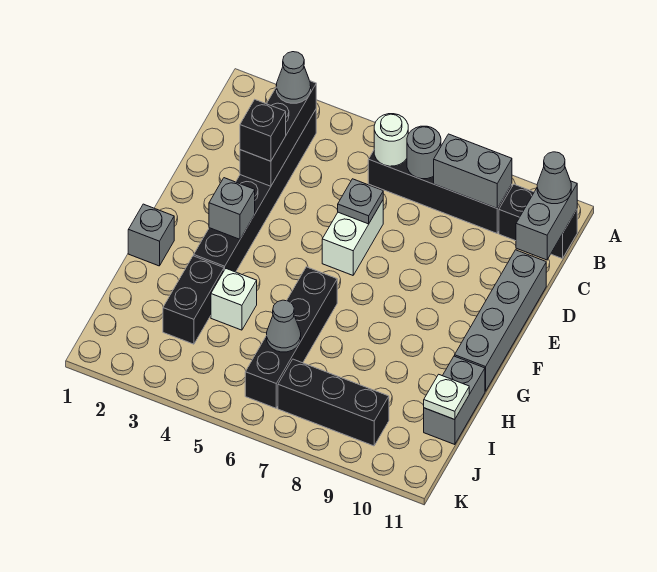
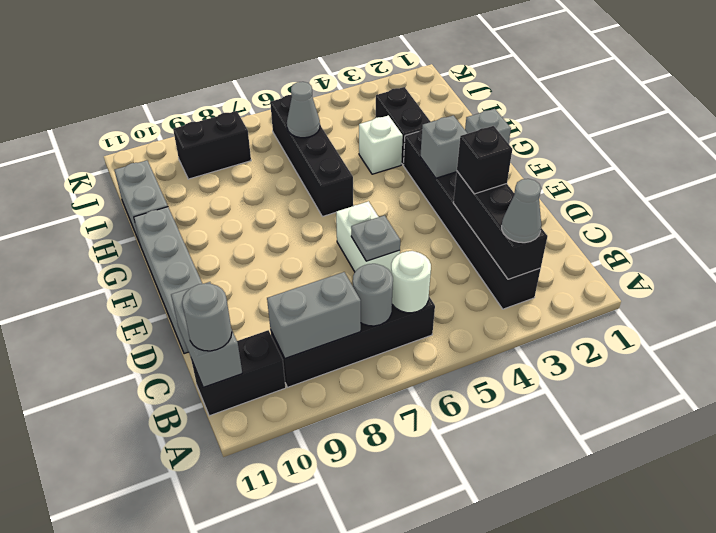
grey cone B11 level 3 -> grey round brick B11 level 3
white plate I11 level 2 -> none
black brick J7:J9 level 1 -> black brick J8:J9 level 1

